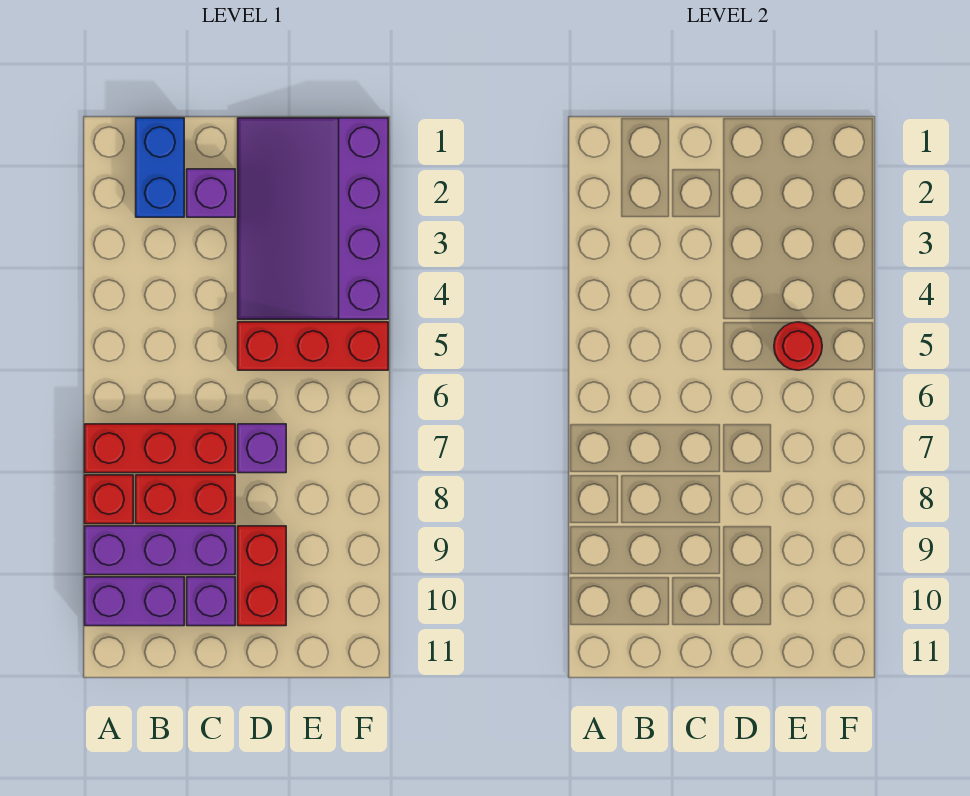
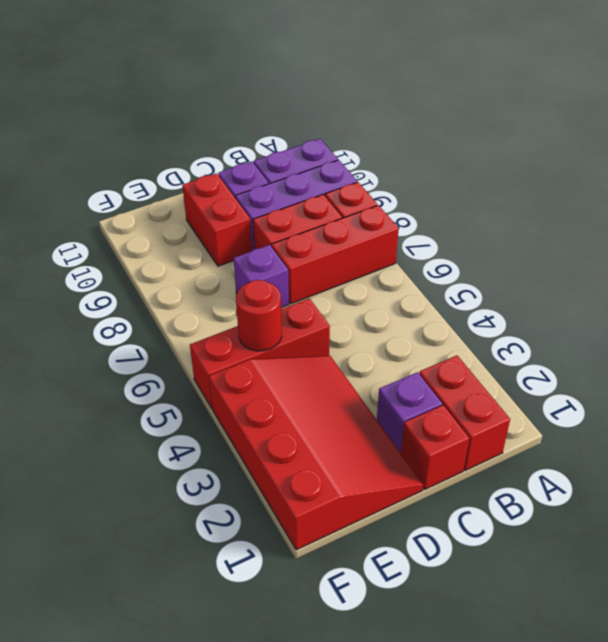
blue brick B1:B2 level 1 -> red brick B1:B2 level 1
none -> red brick C1 level 1
purple slope D1:F4 level 1 top F -> red slope D1:F4 level 1 top F

